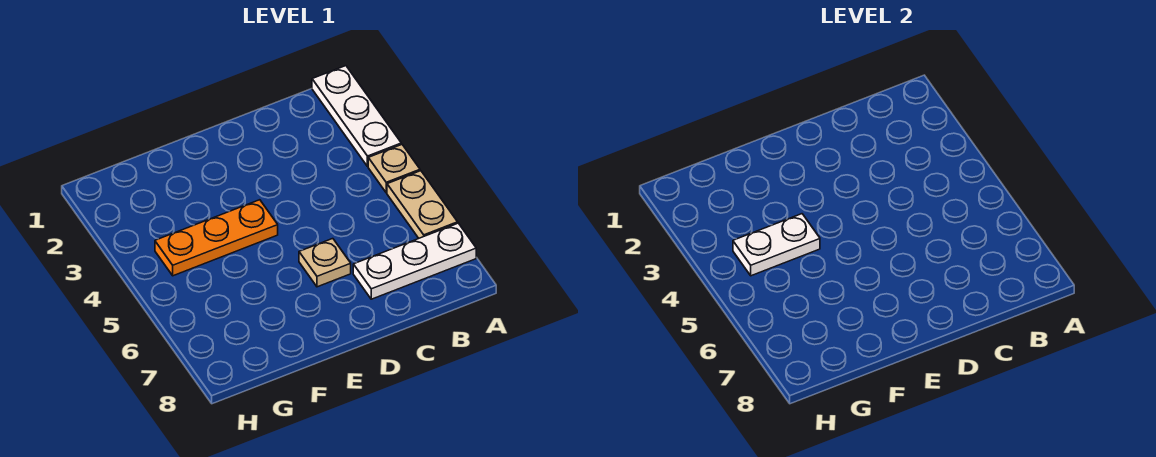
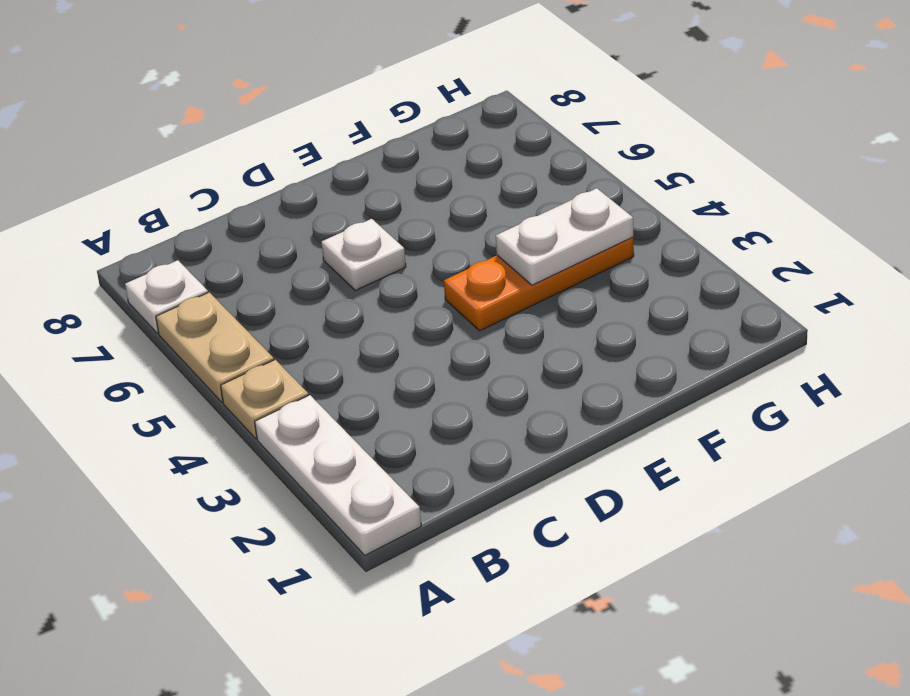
white plate A7:C7 level 1 -> white plate A7 level 1
tan plate D6 level 1 -> white plate D6 level 1

